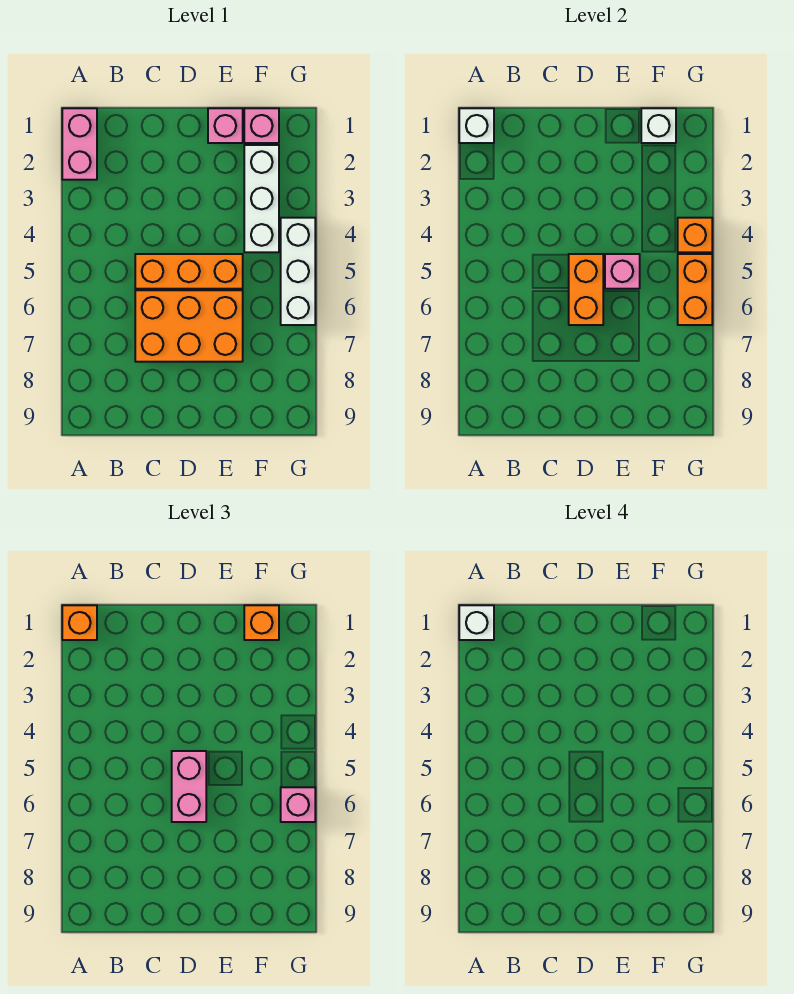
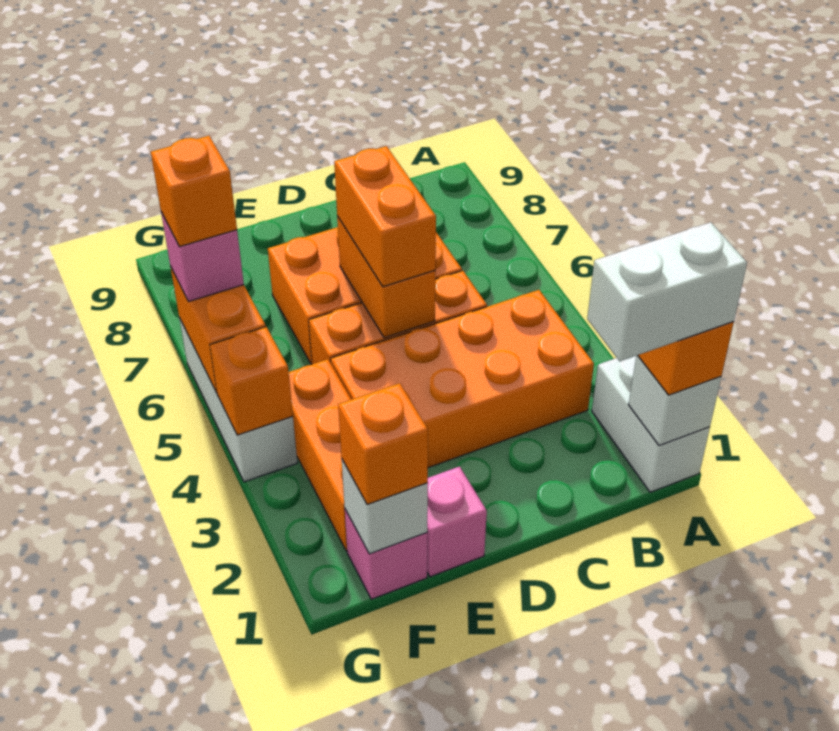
pink brick A1:A2 level 1 -> white brick A1:A2 level 1
white brick A1 level 4 -> white brick A1:B1 level 4
none -> orange brick B3:E4 level 1
pink brick D5:D6 level 3 -> orange brick D5:D6 level 3
pink brick E5 level 2 -> none
white brick F2:F4 level 1 -> orange brick F2:F4 level 1
none -> orange brick G6 level 4

